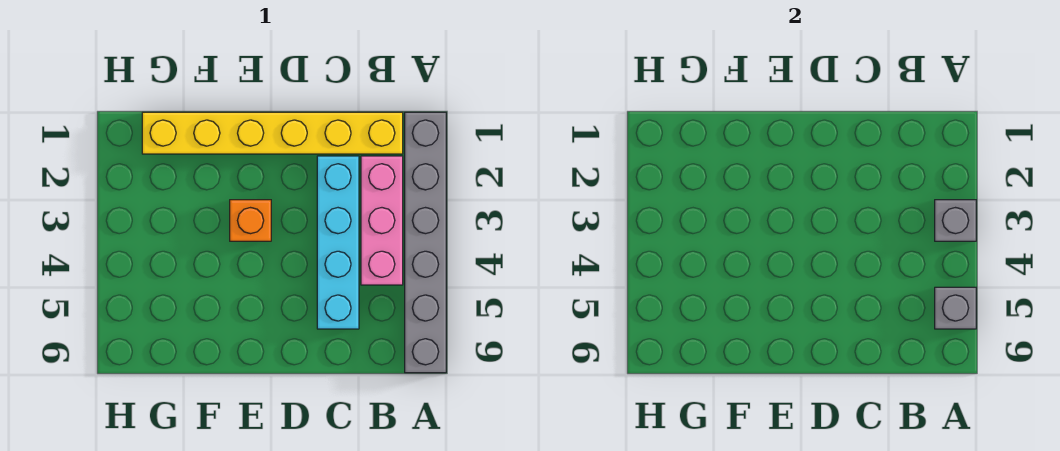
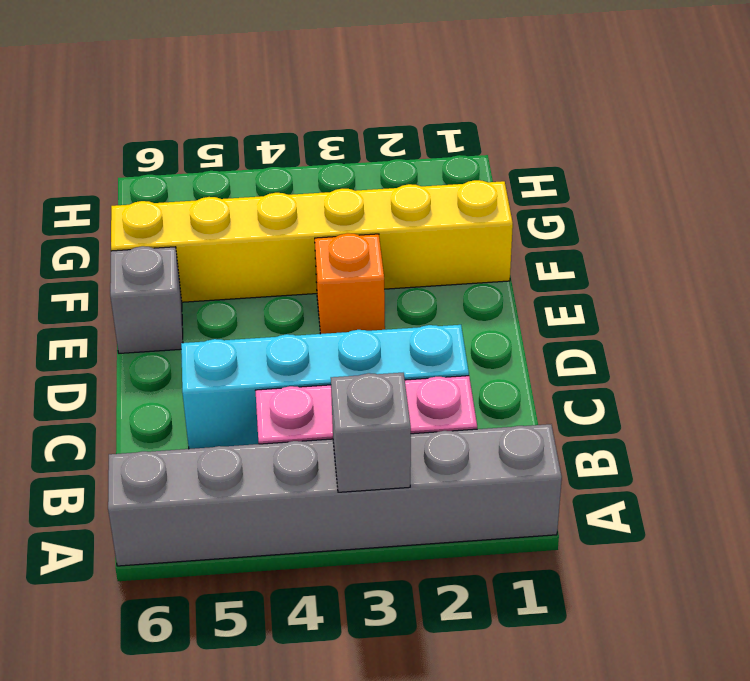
grey brick A5 level 2 -> grey brick E6 level 1
yellow brick B1:G1 level 1 -> yellow brick F1:F6 level 1

